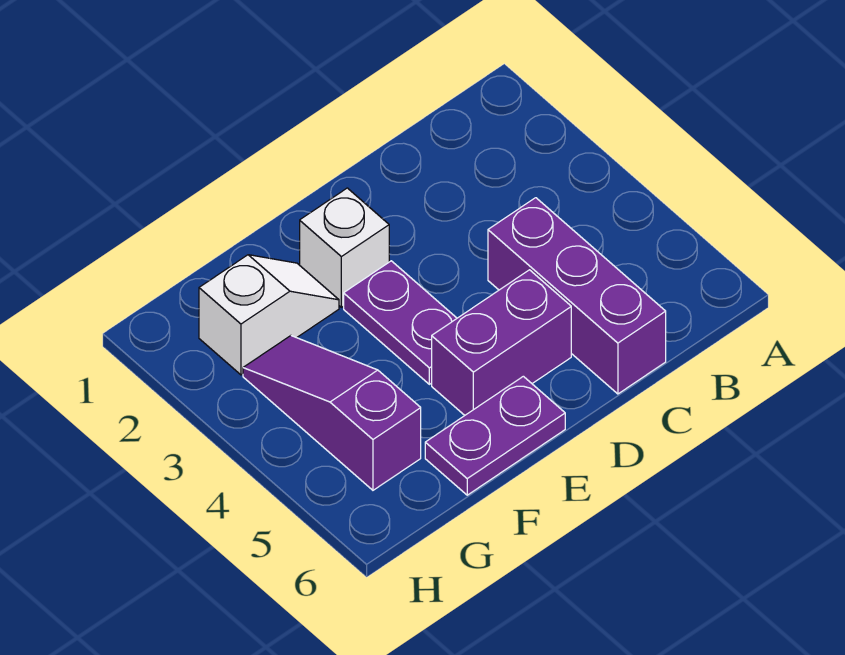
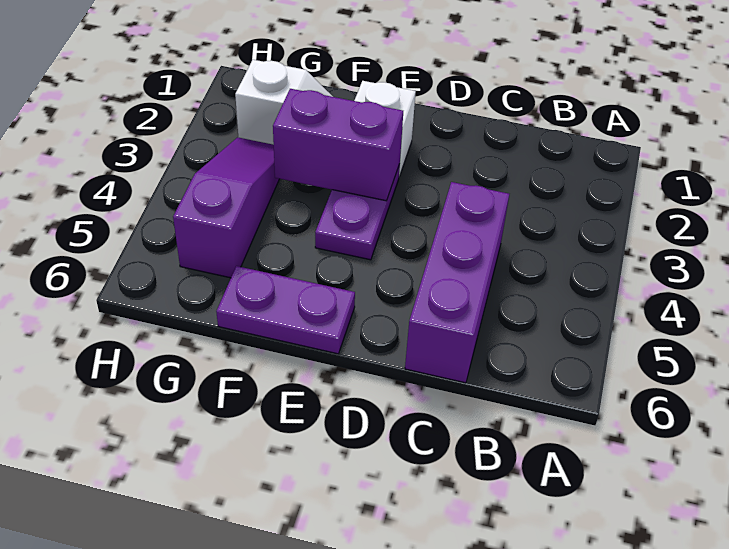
purple brick D5:E5 level 1 -> purple brick E3:F3 level 2

